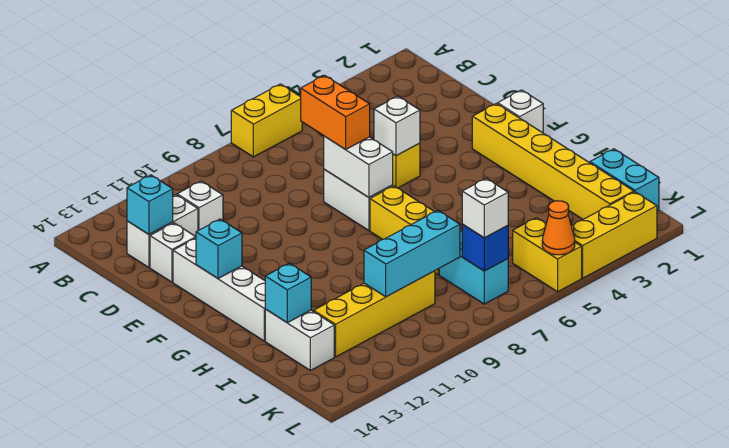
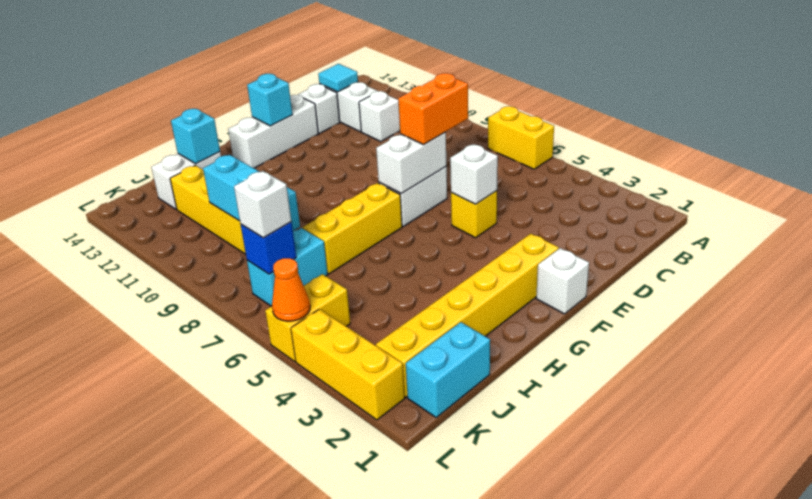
cyan brick C13 level 2 -> cyan tile C13 level 2
white brick E13:H13 level 1 -> white brick E13:G13 level 1

